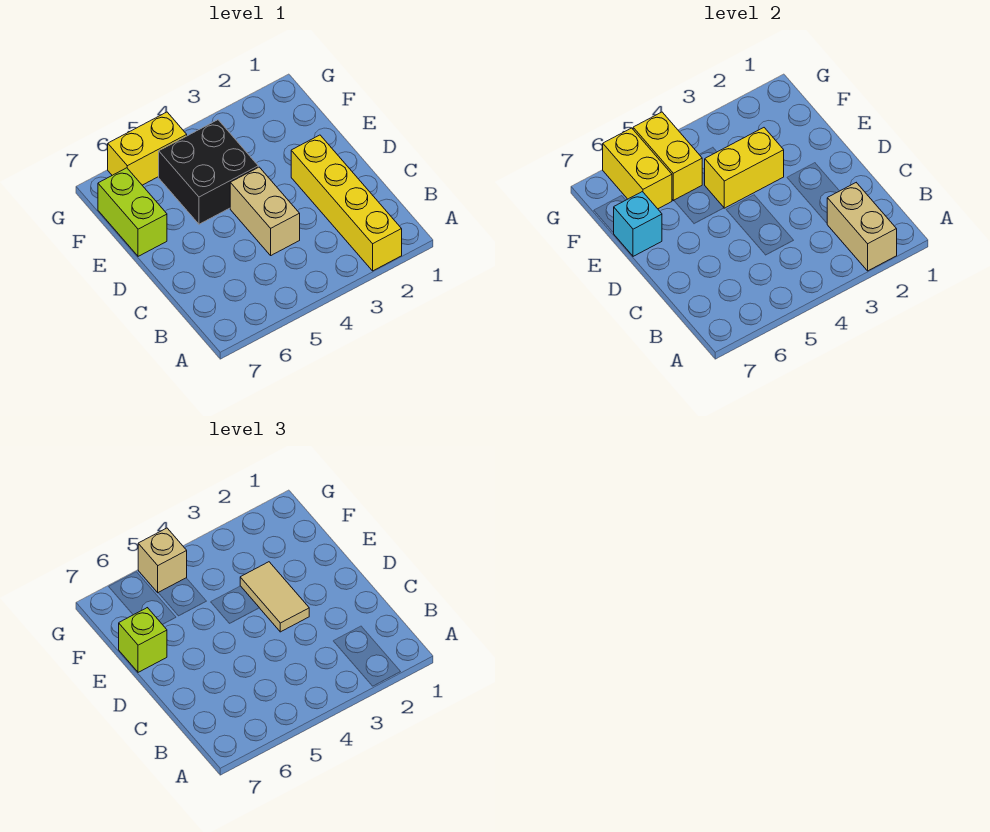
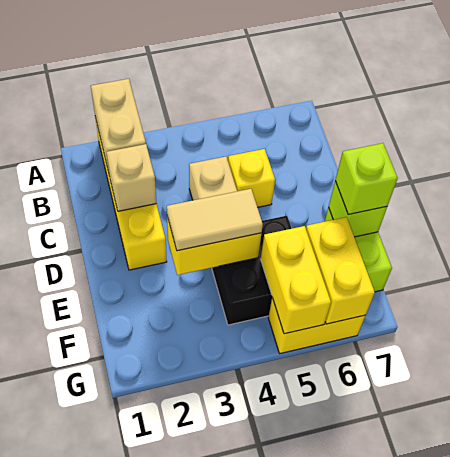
none -> yellow brick C5 level 1
tan tile D3:E3 level 3 -> tan tile E3:E4 level 3
cyan brick E7 level 2 -> lime brick E7 level 2
tan brick G5 level 3 -> tan brick C2 level 2

